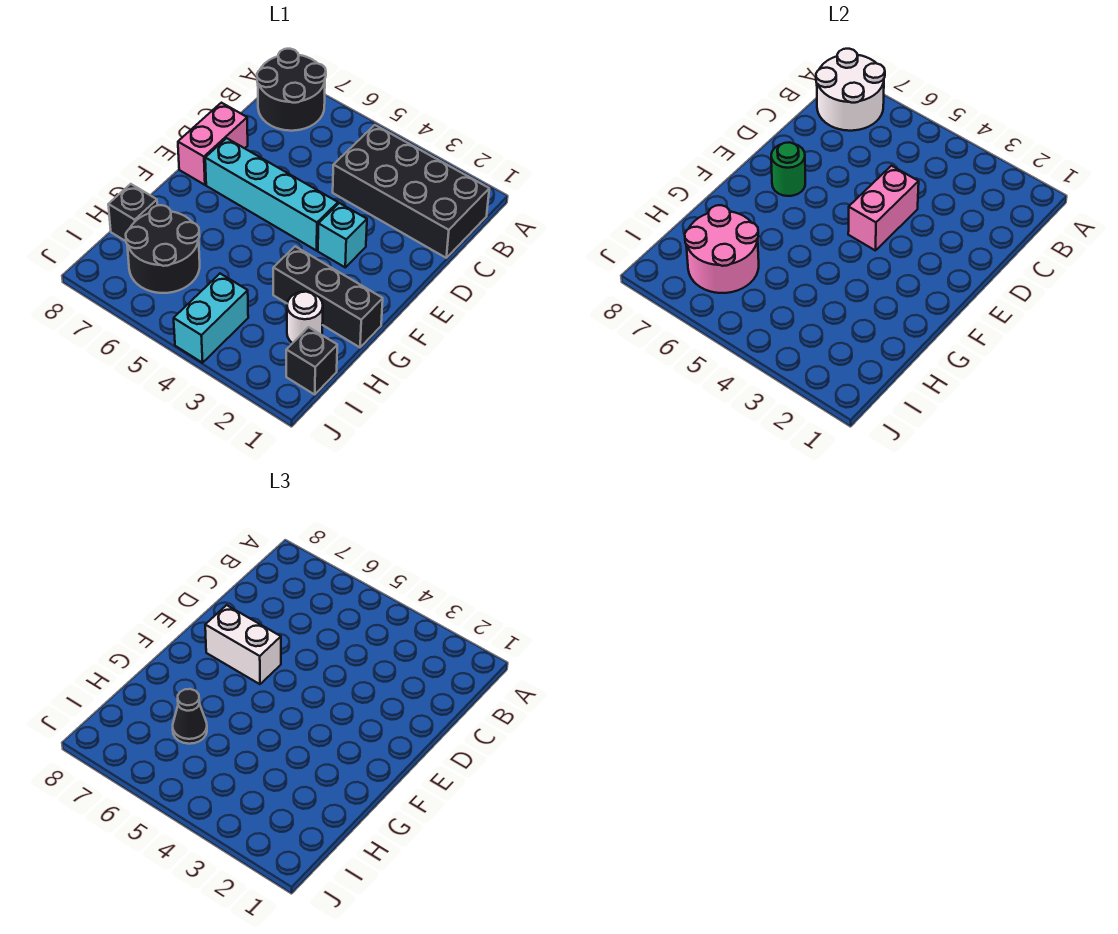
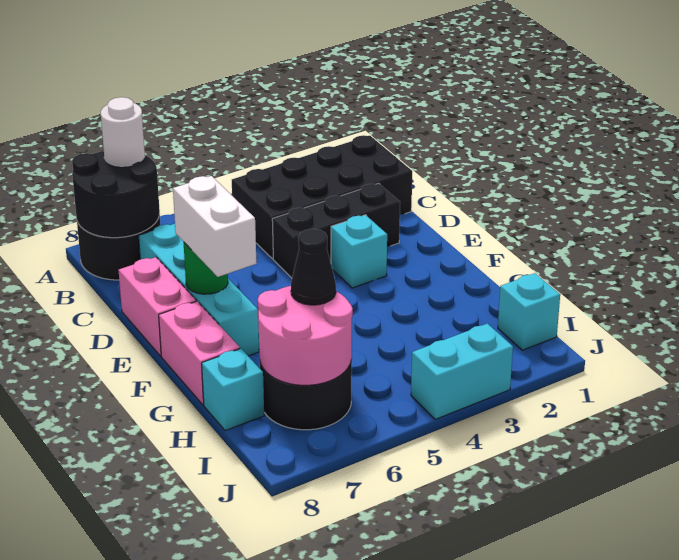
white round brick A7:B8 level 2 -> black round brick A7:B8 level 2
pink brick D4:E4 level 2 -> pink brick F8:G8 level 1
cyan brick E4:E7 level 1 -> cyan brick C7:F7 level 1
white brick E6:E7 level 3 -> white brick E7:F7 level 3
black brick G1:G3 level 1 -> black brick D2:D4 level 1
white round brick H2 level 1 -> white round brick A7 level 3
black brick H8 level 1 -> cyan brick H8 level 1
black brick I1 level 1 -> cyan brick I1 level 1
cyan brick I4:J4 level 1 -> cyan brick J3:J4 level 1

